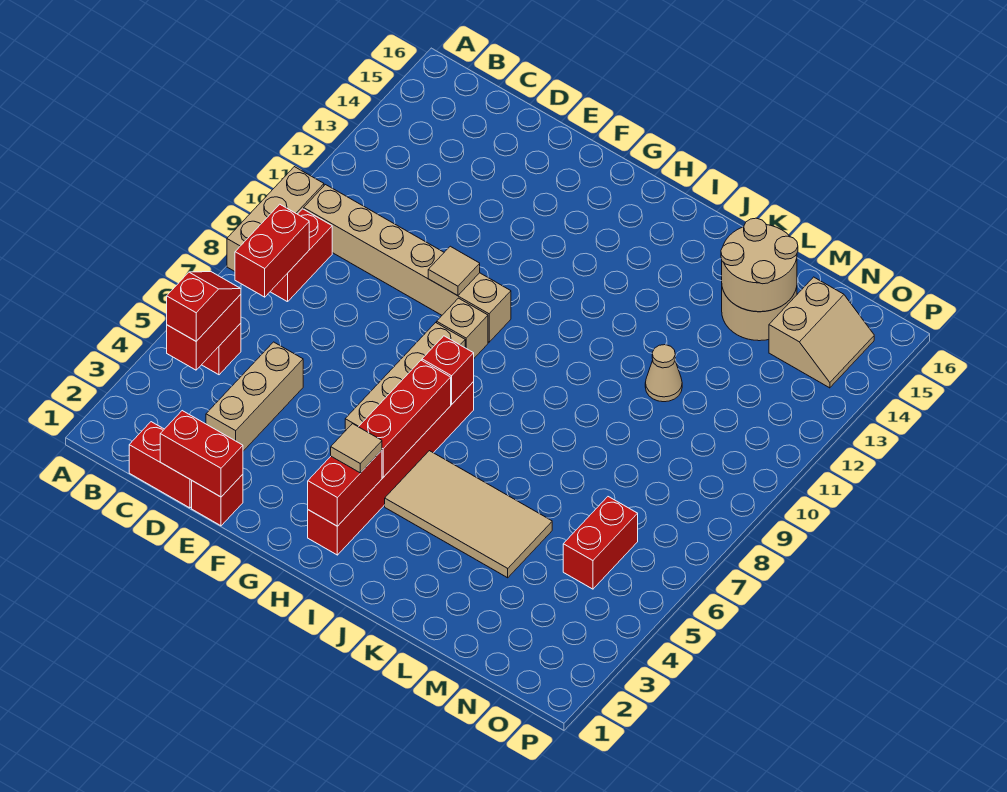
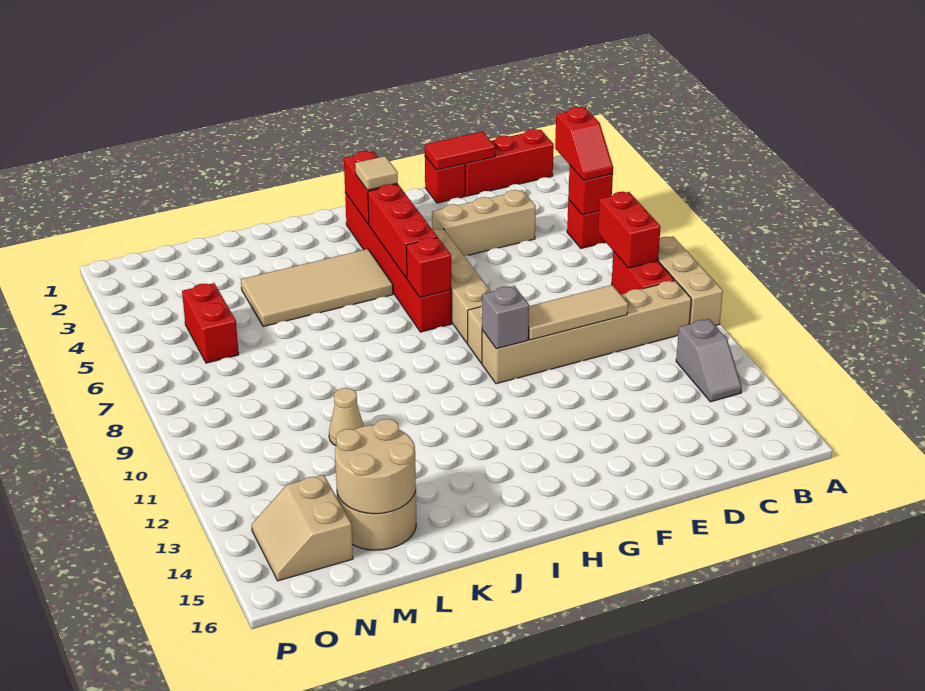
red brick B4:B5 level 2 -> red brick B5 level 2
none -> grey slope B12:B13 level 1 top 12
red brick C1:D1 level 1 -> red brick B1:D1 level 1
red brick D1:E1 level 2 -> red tile D1:E1 level 2
tan brick D3:D5 level 1 -> tan brick D4:F4 level 1
tan tile F10 level 2 -> tan tile D10:F10 level 2
none -> grey brick G10 level 2

